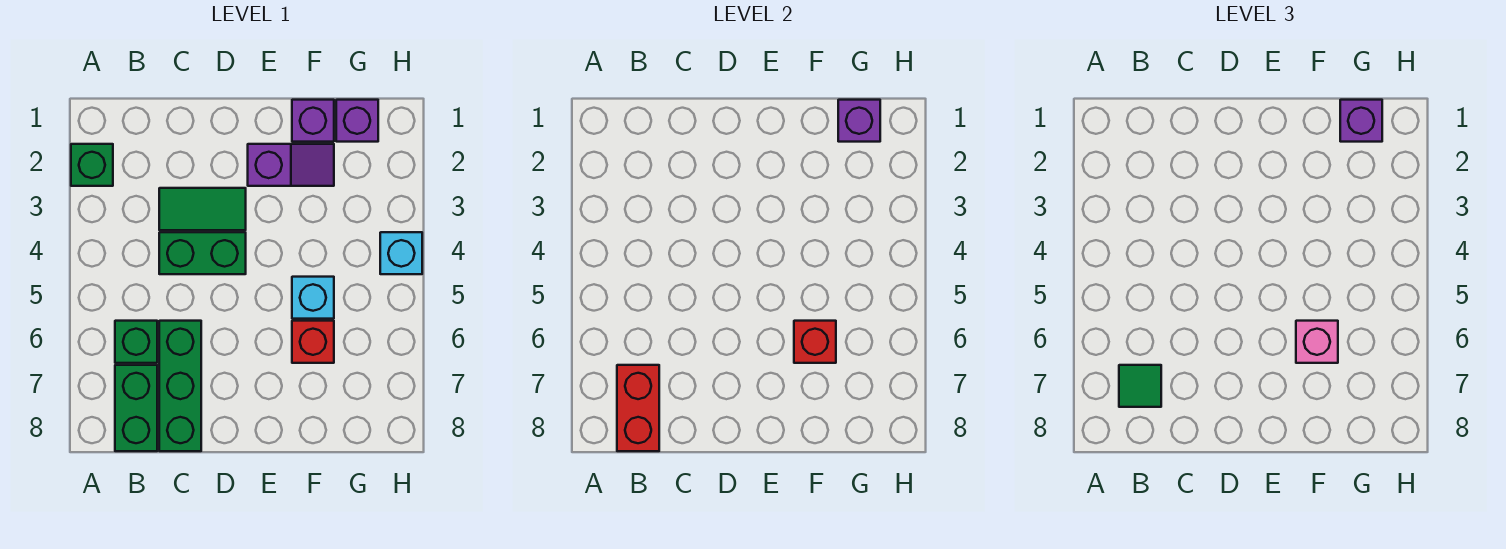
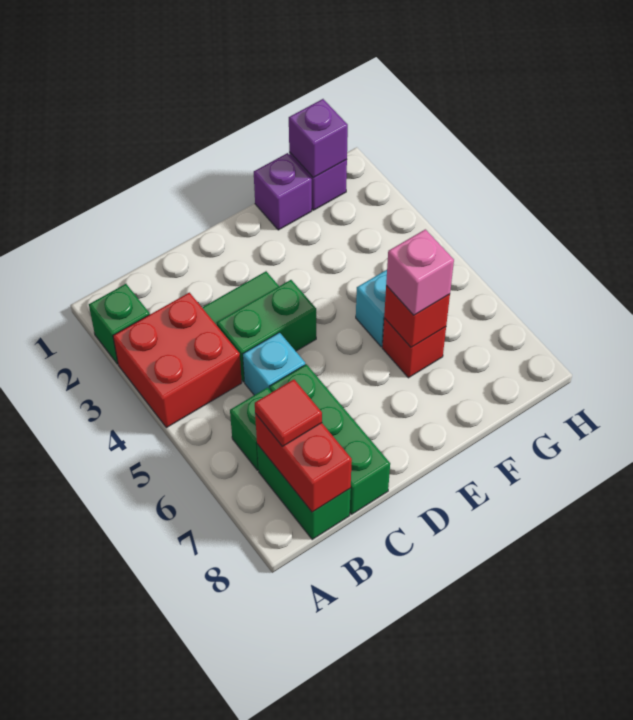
none -> red brick A3:B4 level 1
green tile B7 level 3 -> red tile B7 level 3
purple slope E2:F2 level 1 top E -> none
purple brick G1 level 3 -> none
cyan brick H4 level 1 -> cyan brick C5 level 1

